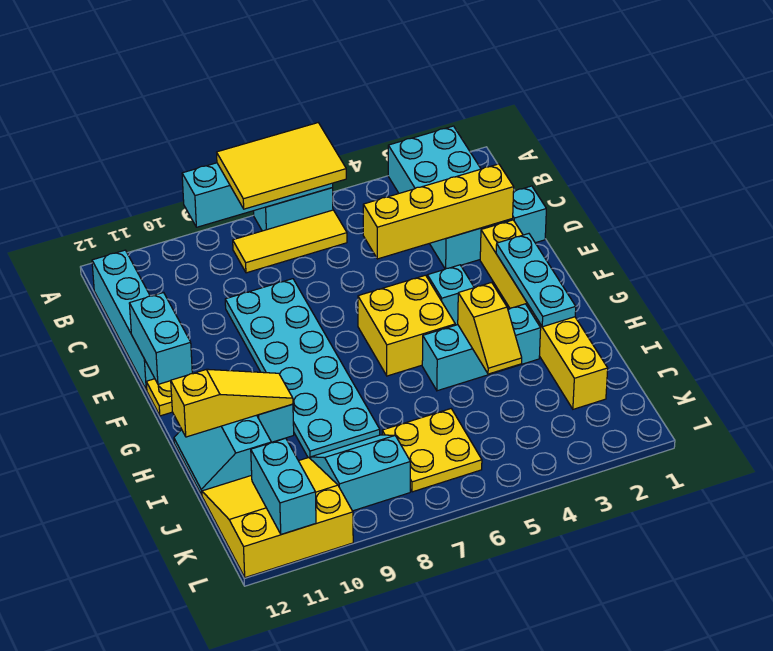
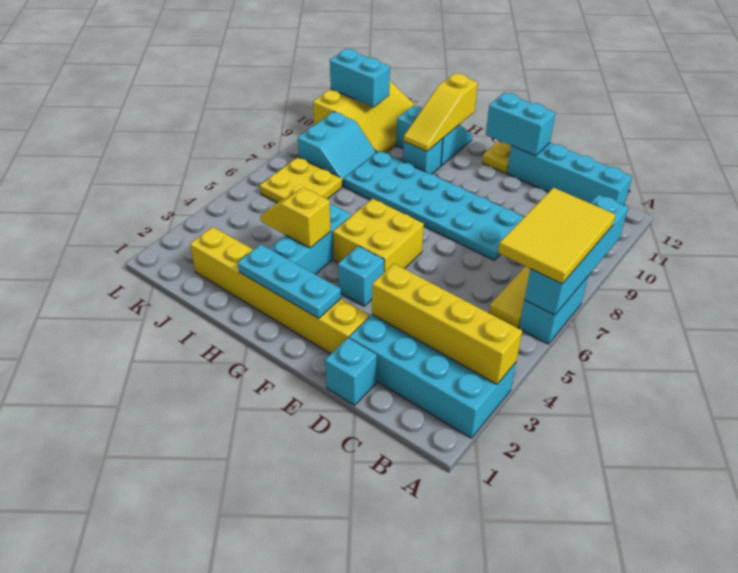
yellow brick D2:D5 level 2 -> yellow brick A3:D3 level 2

